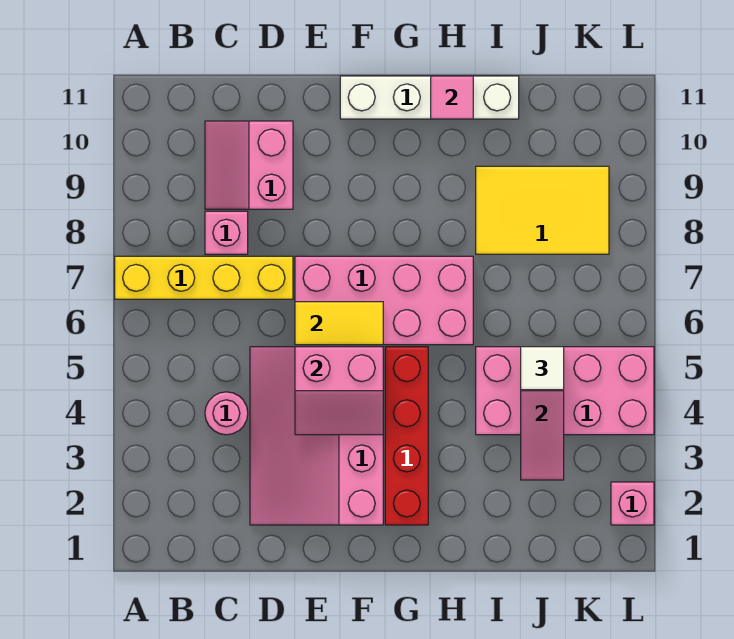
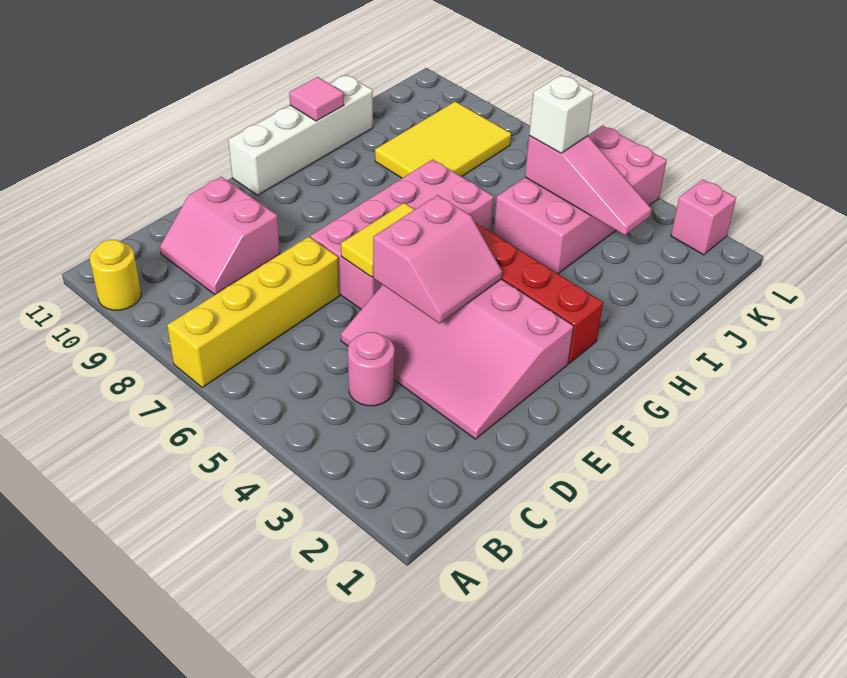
none -> yellow round brick A10 level 1
pink brick C8 level 1 -> none
white tile J5 level 3 -> white brick J5 level 3

